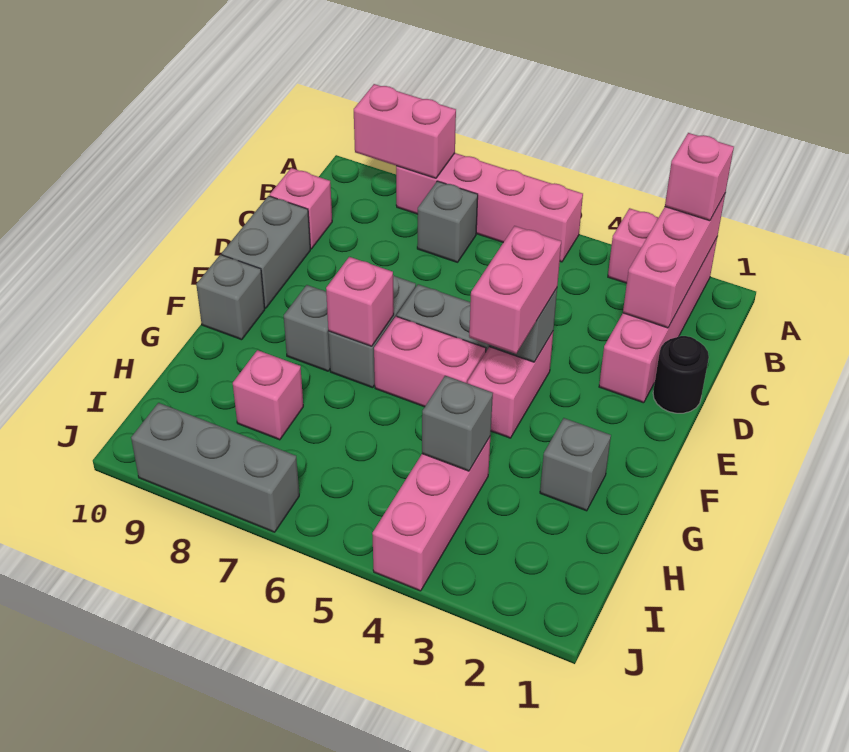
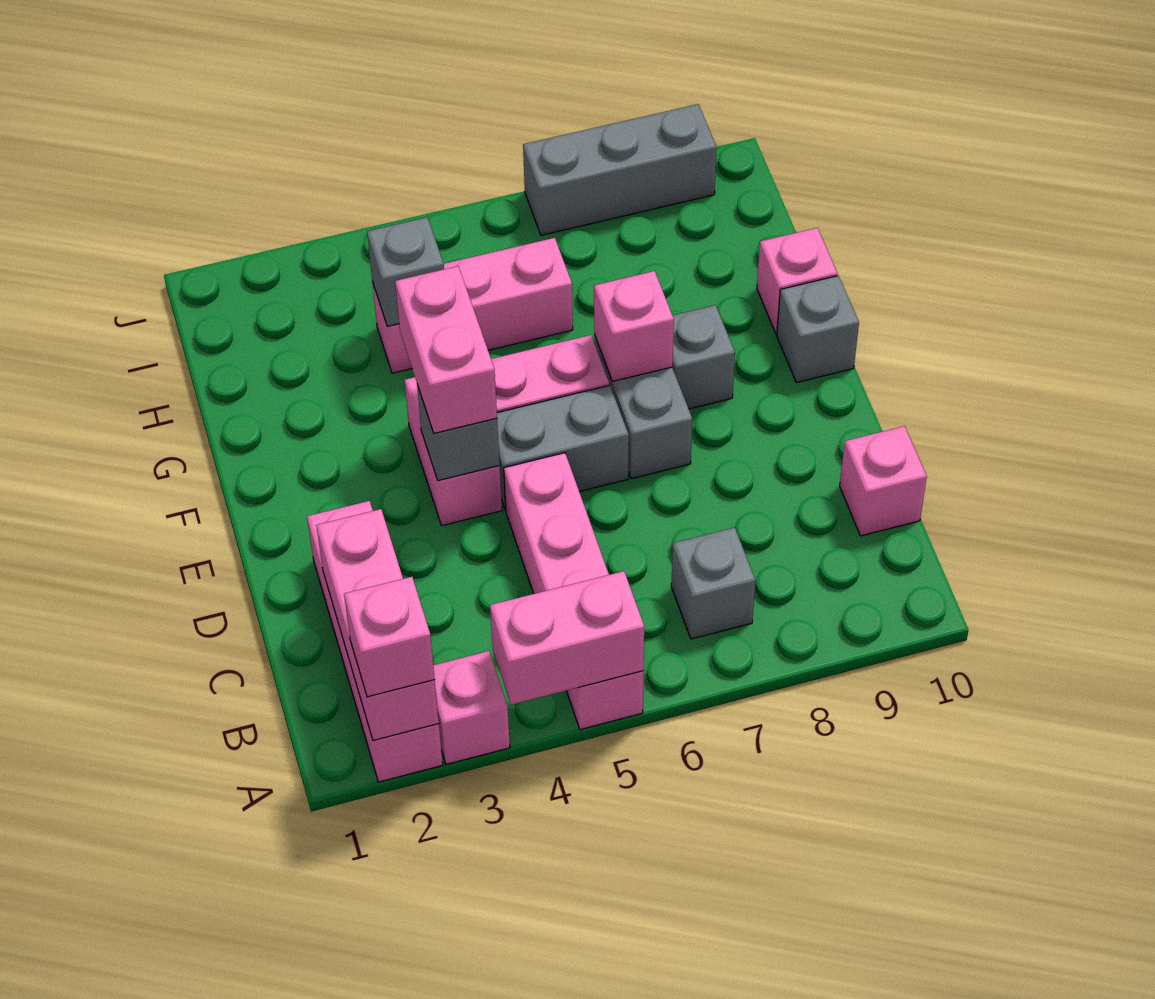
pink brick A5:A8 level 1 -> pink brick A5:D5 level 1
pink brick A8:A9 level 2 -> pink brick A4:A5 level 2
black round brick D1 level 1 -> none
grey brick D10:E10 level 1 -> none
grey brick G2 level 1 -> none
pink brick H4:J4 level 1 -> pink brick H4:H6 level 1
pink brick H8 level 1 -> pink brick G10 level 1

